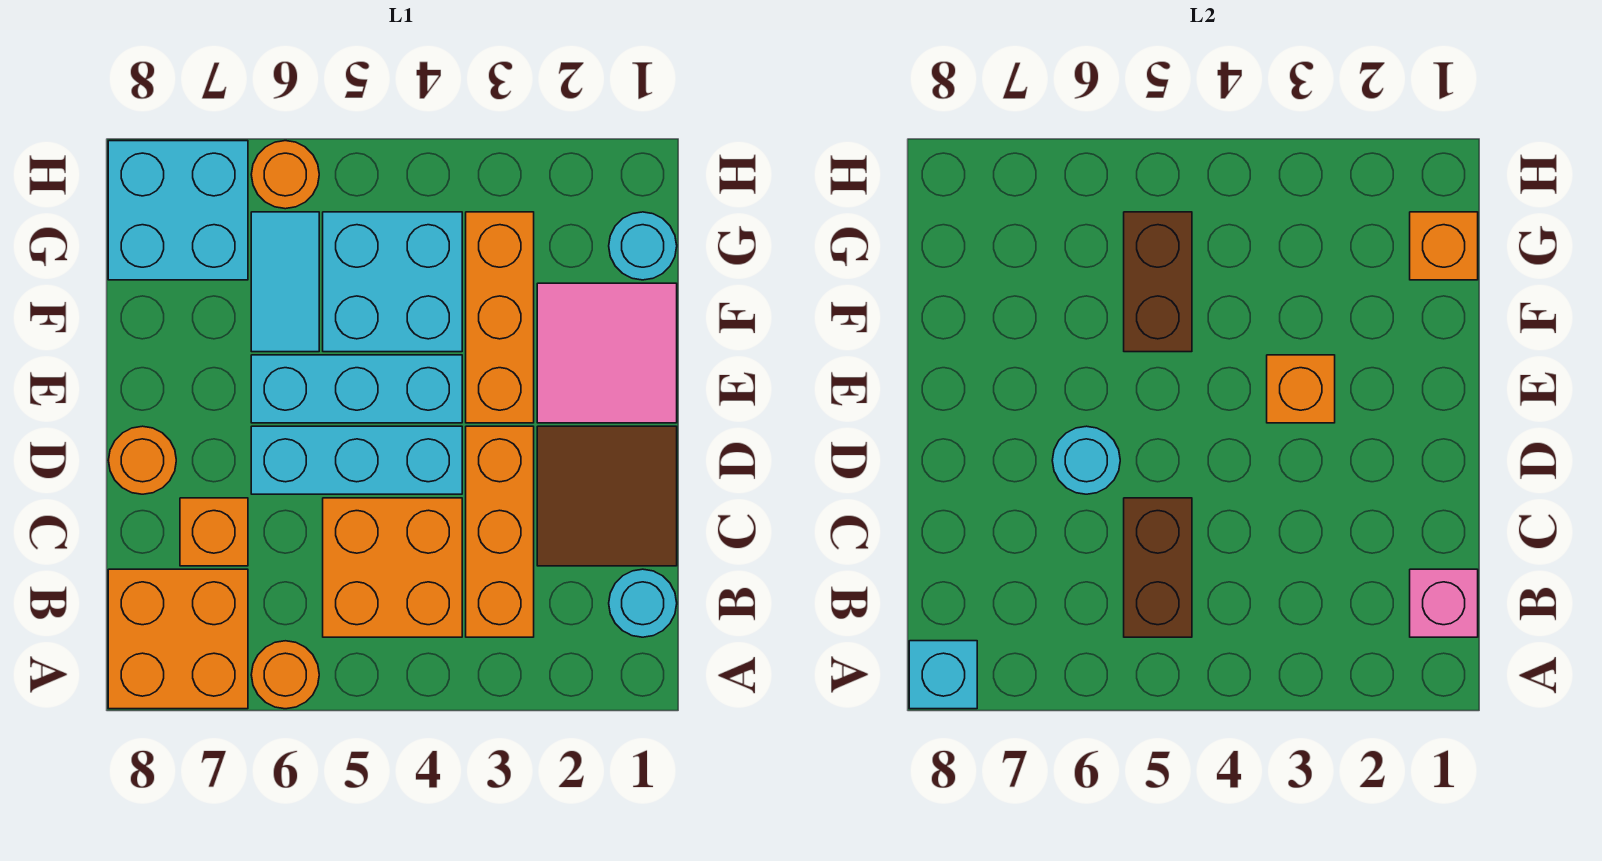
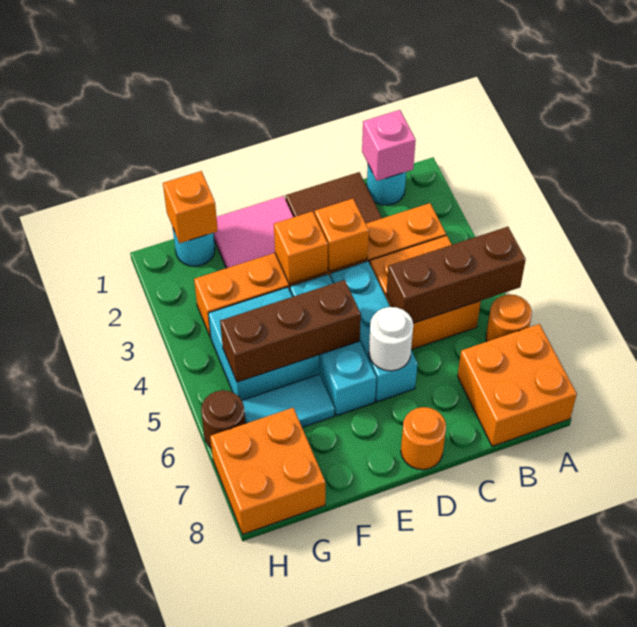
cyan brick A8 level 2 -> none
brown brick B5:C5 level 2 -> brown brick A5:C5 level 2
orange brick C7 level 1 -> orange brick D3 level 2
cyan round brick D6 level 2 -> white round brick D6 level 2
brown brick F5:G5 level 2 -> brown brick E5:G5 level 2
cyan brick G7:H8 level 1 -> orange brick G7:H8 level 1
orange round brick H6 level 1 -> brown round brick H6 level 1

